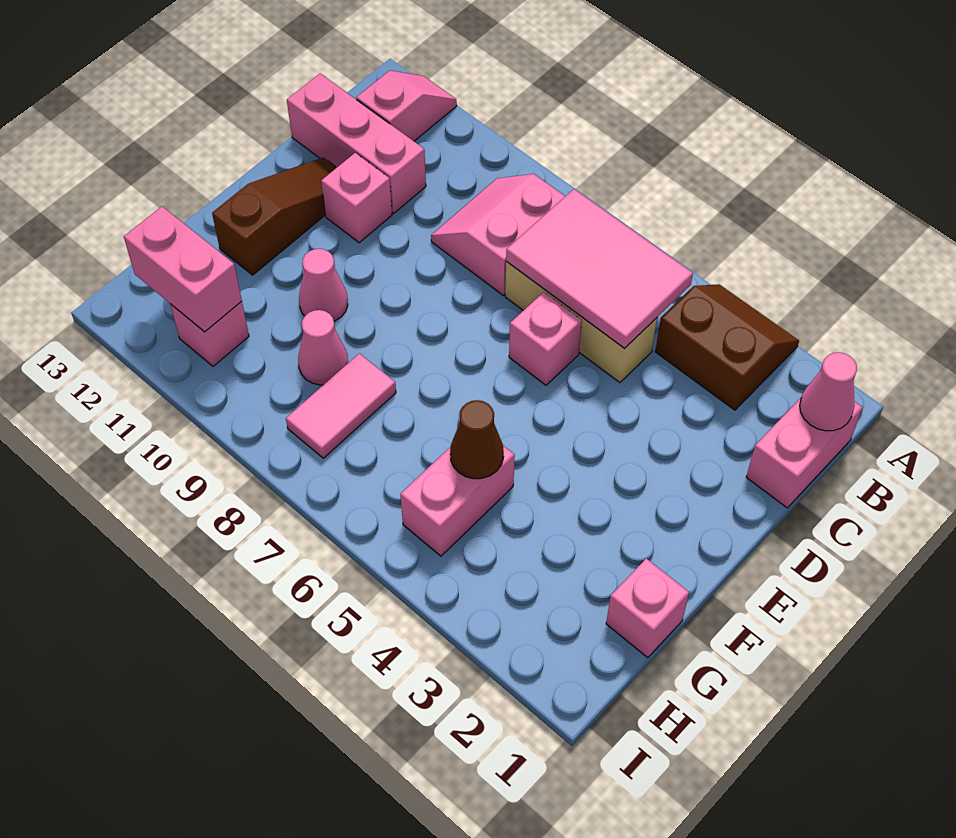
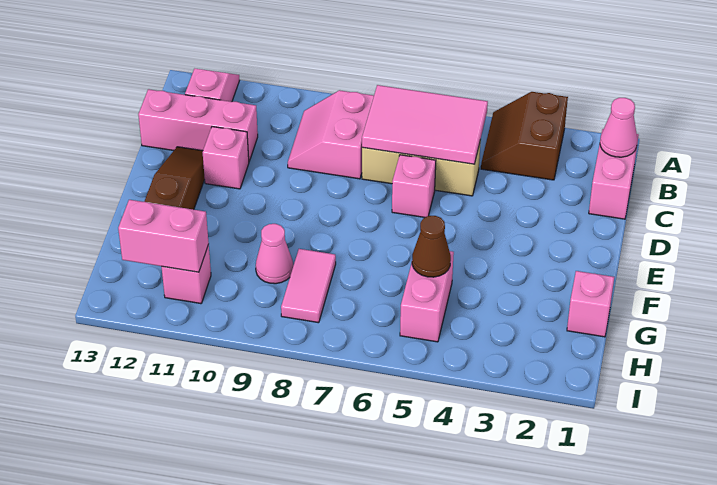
brown slope A3:B4 level 1 top B -> brown slope A3:B4 level 1 top 3
pink cone F10 level 1 -> none

